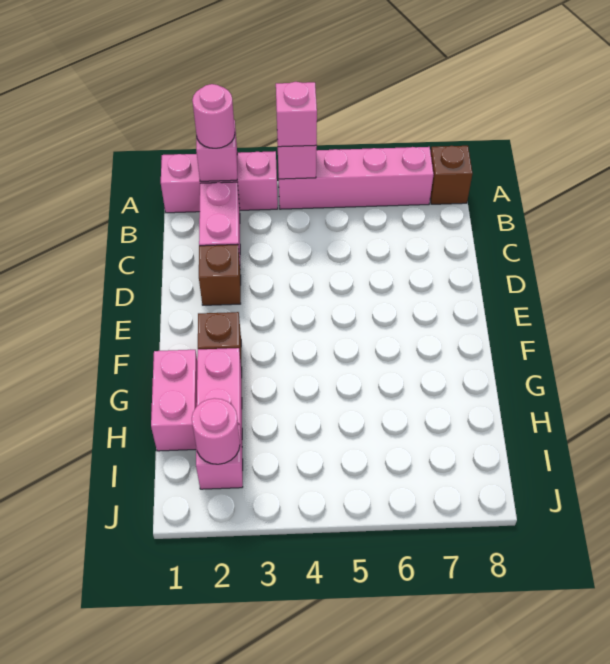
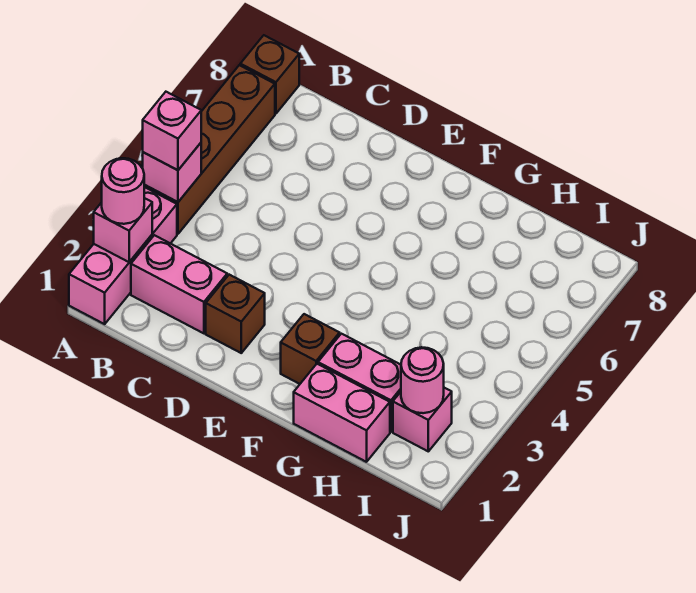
pink brick A4:A7 level 1 -> brown brick A4:A7 level 1

